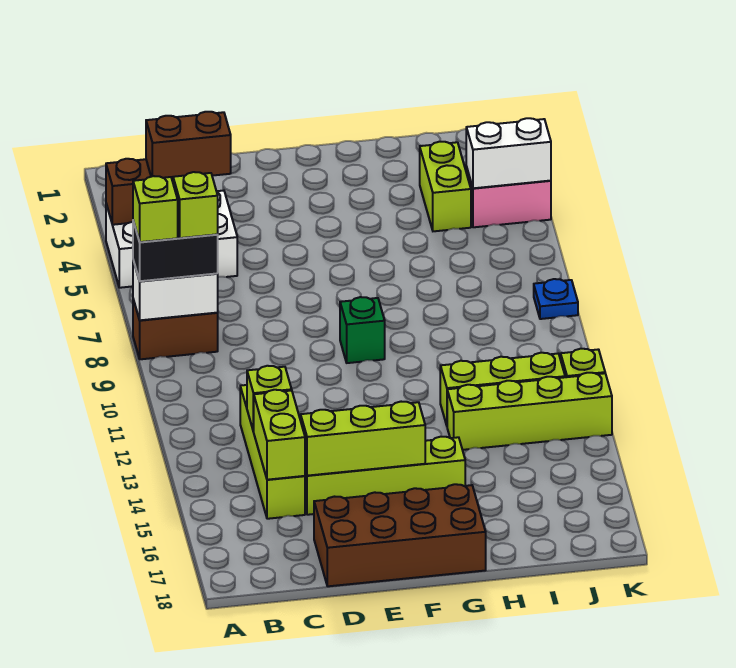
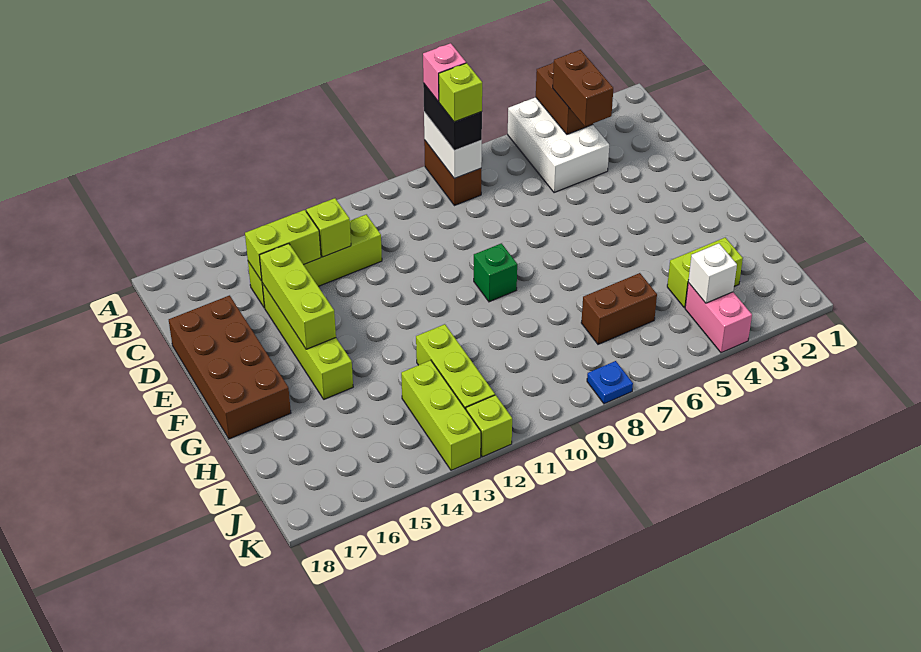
lime brick A8 level 4 -> pink brick A8 level 4
lime brick H13:K13 level 1 -> lime brick I13:K13 level 1
none -> brown brick I6:I7 level 1
white brick J4:K4 level 2 -> white brick J4 level 2

